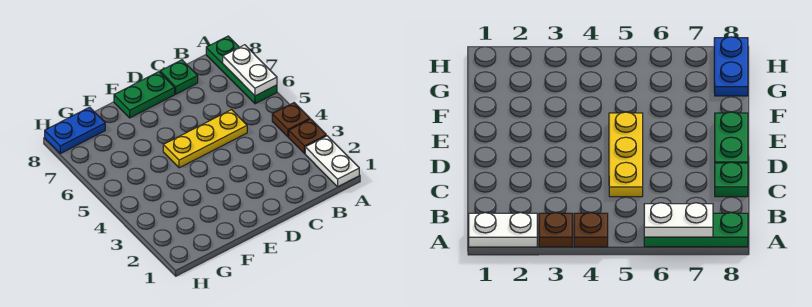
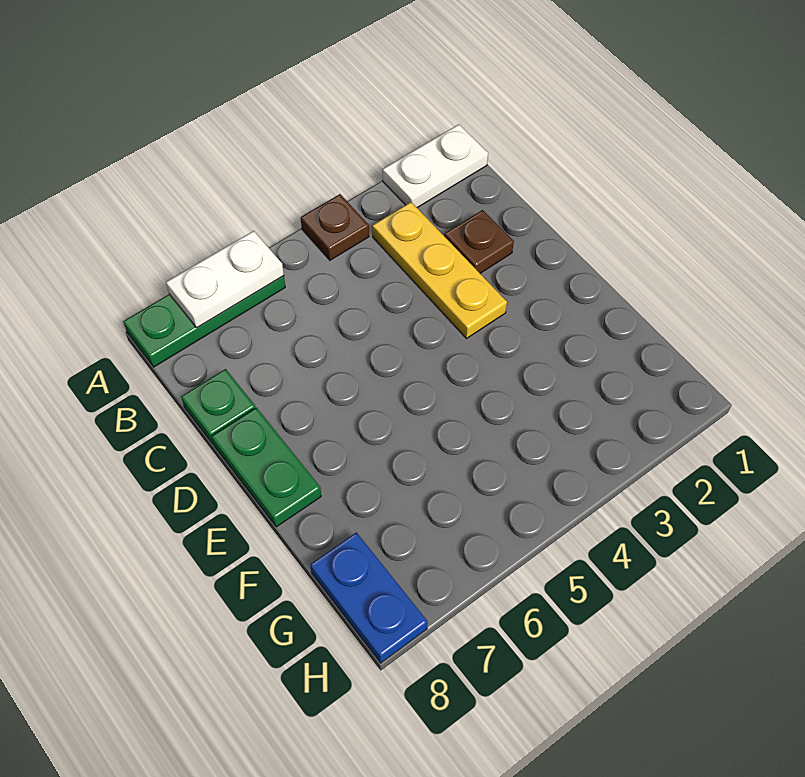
brown plate A3 level 1 -> brown plate C2 level 1
yellow plate C5:E5 level 1 -> yellow plate B3:D3 level 1

